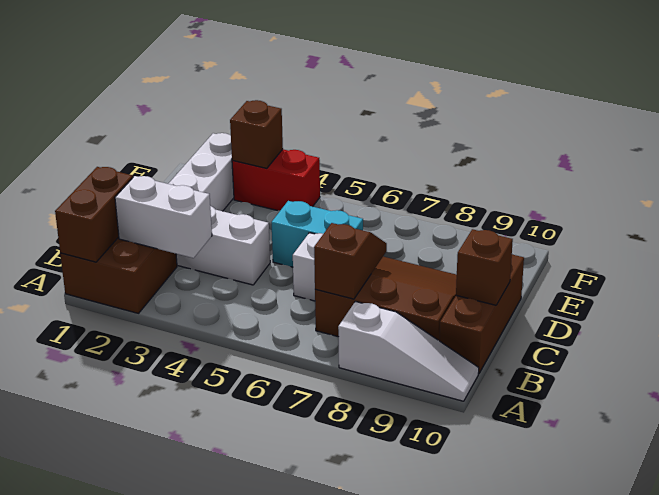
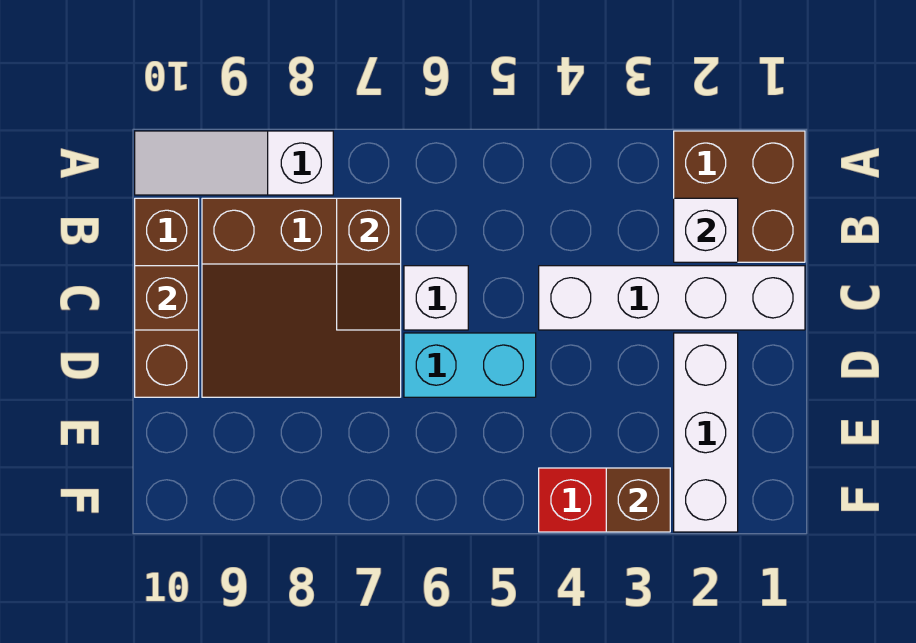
brown brick A1:B1 level 2 -> none
white brick B2:B3 level 2 -> white brick B2 level 2

